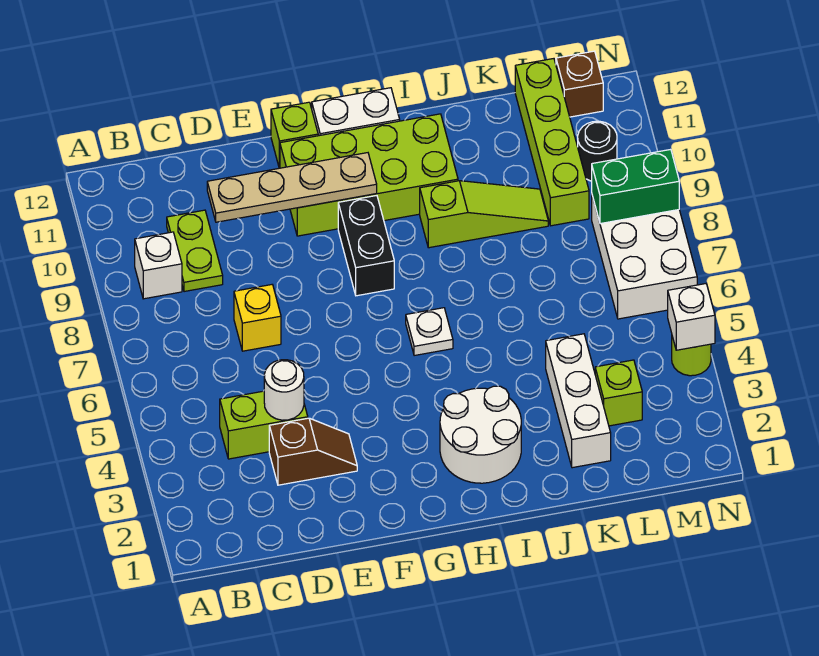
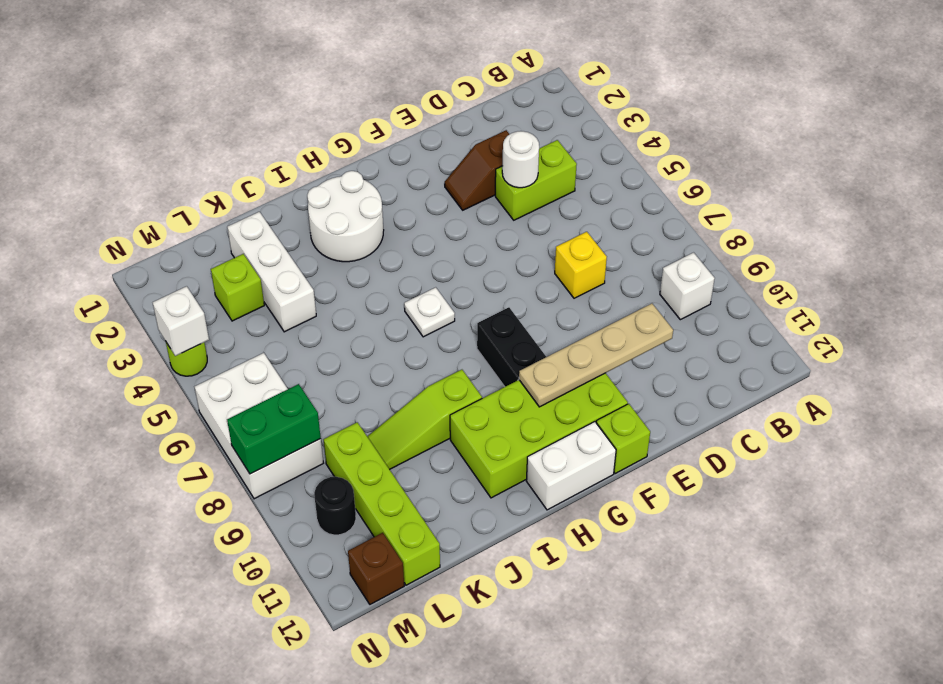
lime plate C9:C10 level 1 -> none

